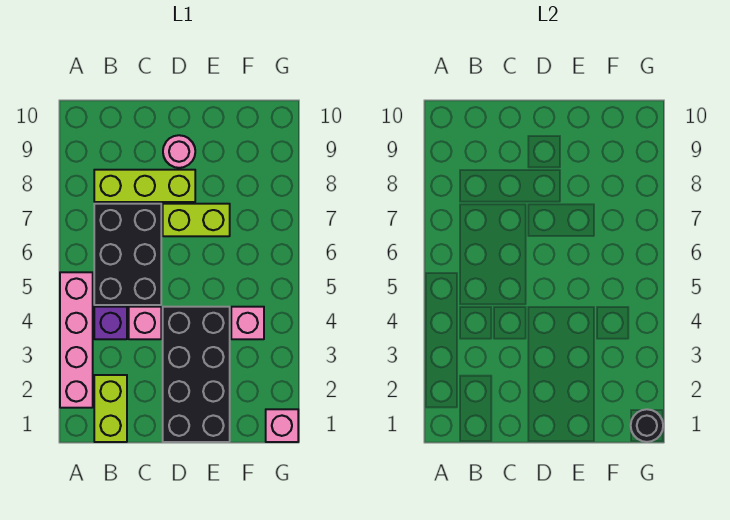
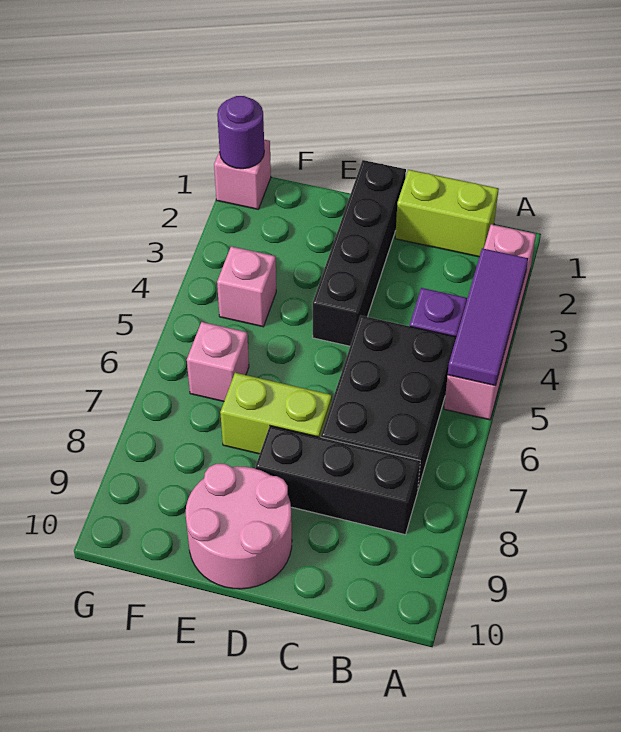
none -> purple tile A3:A5 level 2
lime brick B1:B2 level 1 -> lime brick B1:C1 level 1
lime brick B8:D8 level 1 -> black brick B8:D8 level 1
pink brick C4 level 1 -> pink brick F6 level 1
black brick D1:E4 level 1 -> black brick D1:D4 level 1
pink round brick D9 level 1 -> pink round brick D9:E10 level 1
black round brick G1 level 2 -> purple round brick G1 level 2

